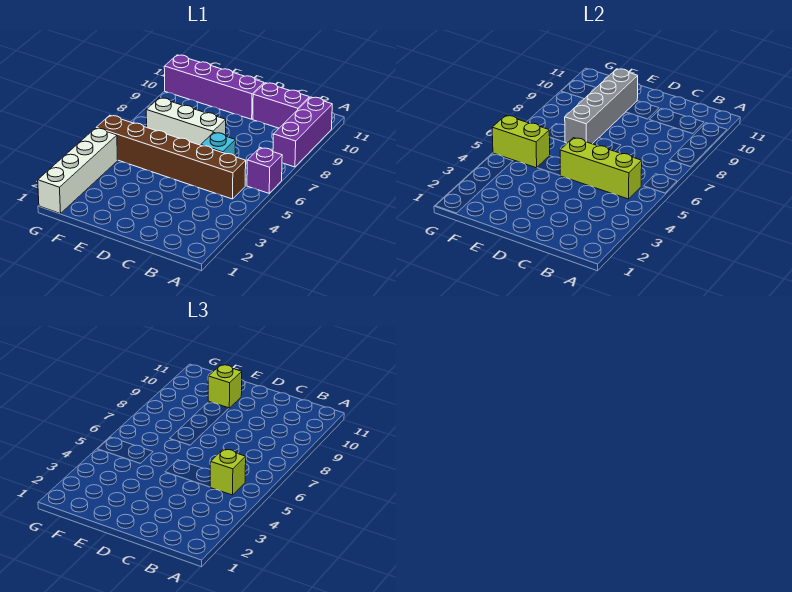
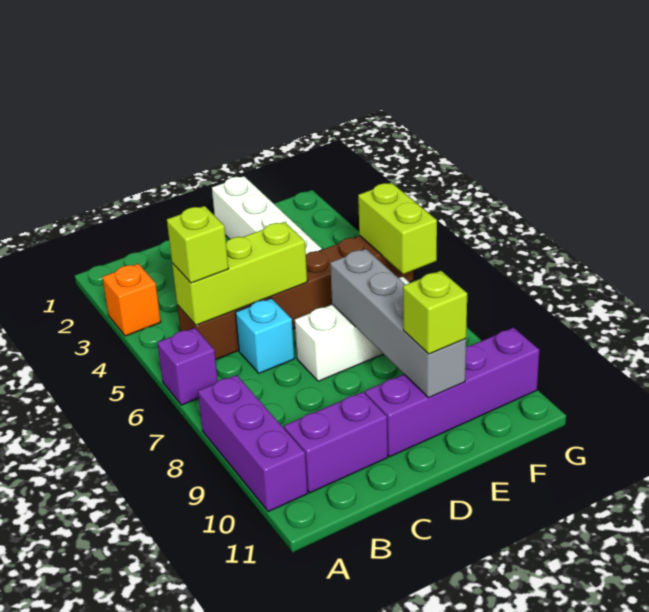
none -> orange brick A3 level 1
lime brick F5:G5 level 2 -> lime brick G5:G6 level 2
white brick G1:G4 level 1 -> white brick E1:E4 level 1

